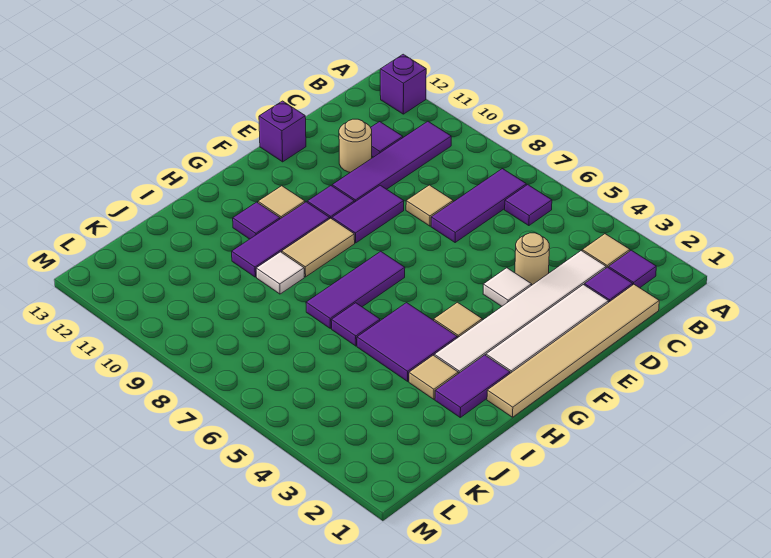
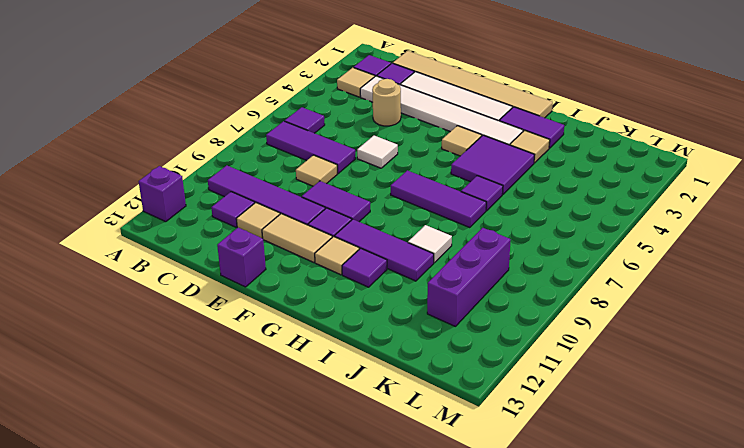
tan round brick D11 level 1 -> tan tile D11 level 1
white tile E4 level 1 -> white tile E6 level 1
tan tile G9:H9 level 1 -> tan tile E11:F11 level 1
none -> purple brick K9:K11 level 1

